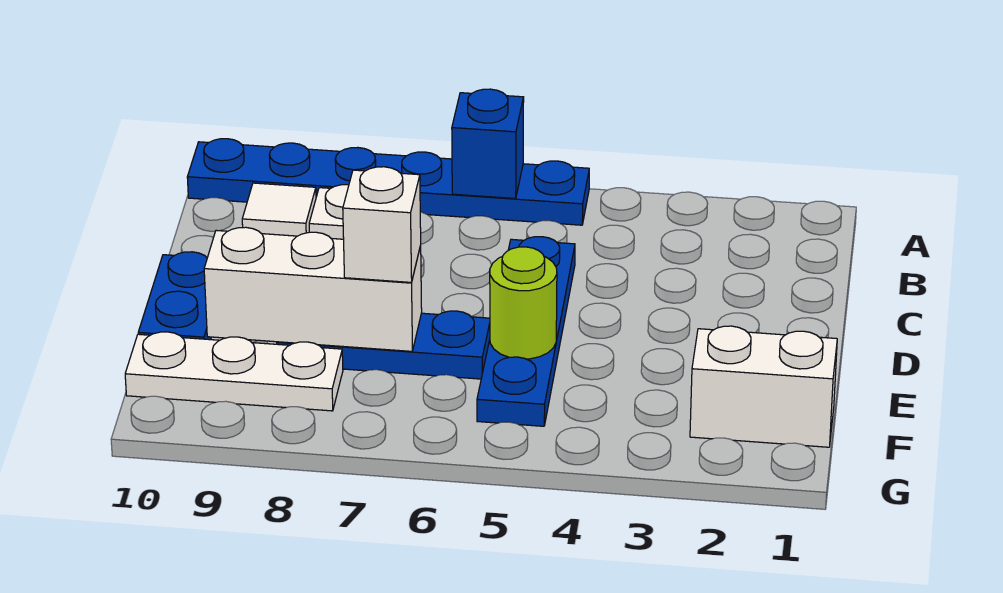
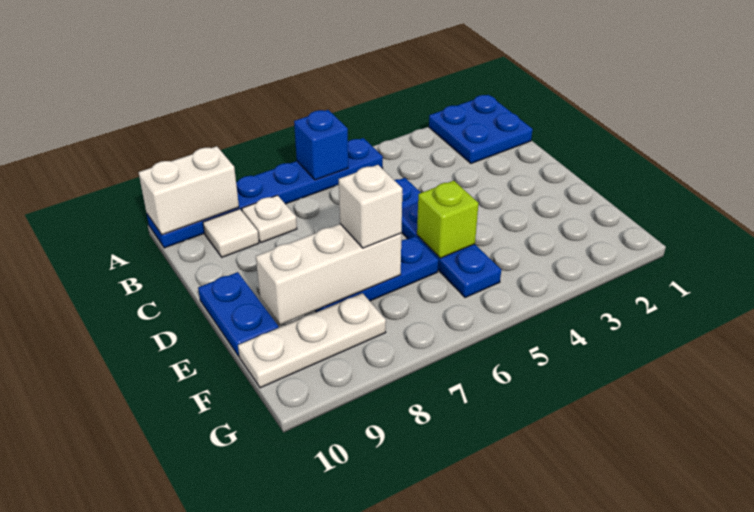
none -> blue plate A1:B2 level 1
lime round brick E5 level 2 -> lime brick E5 level 2
white brick F1:F2 level 1 -> white brick A9:A10 level 2

